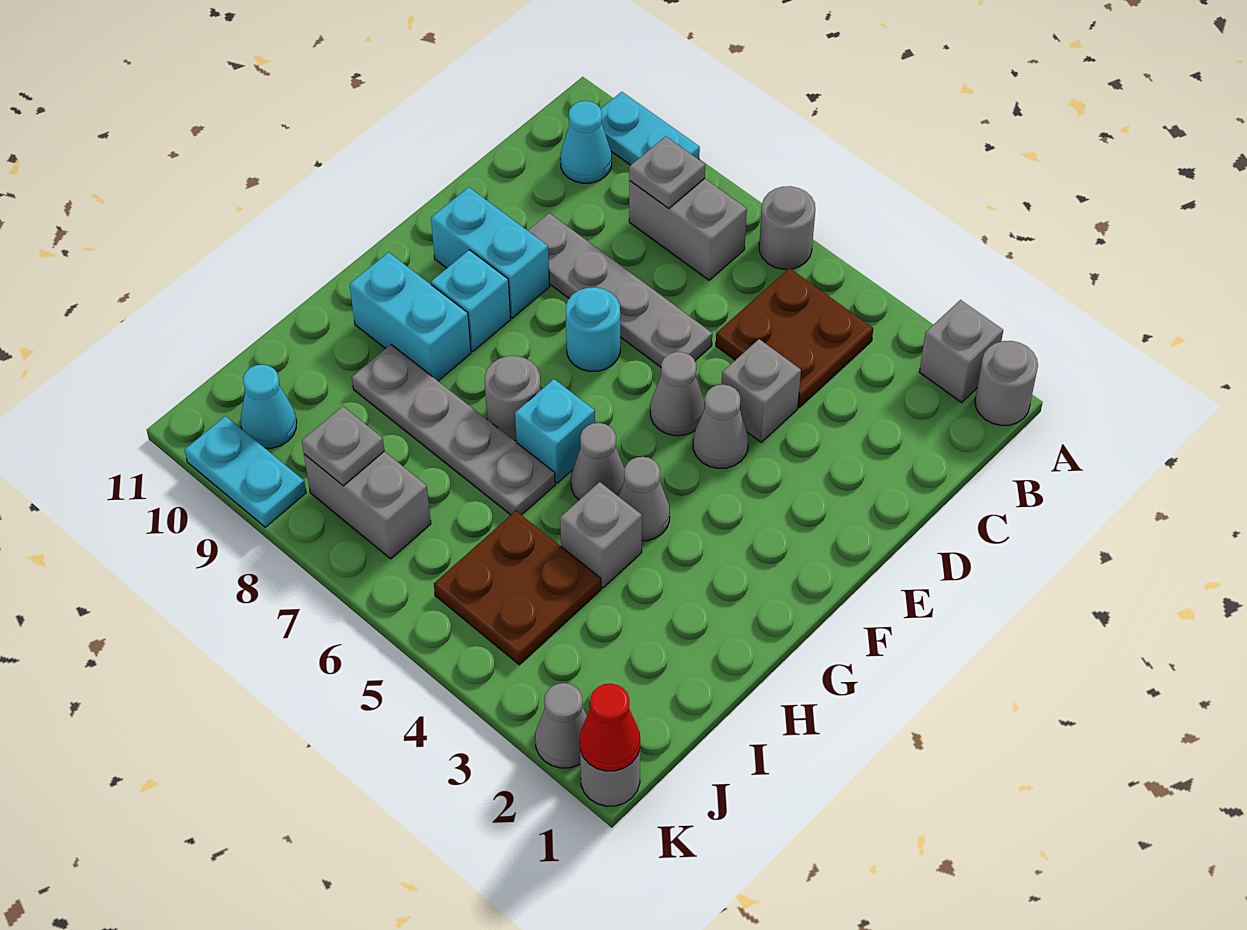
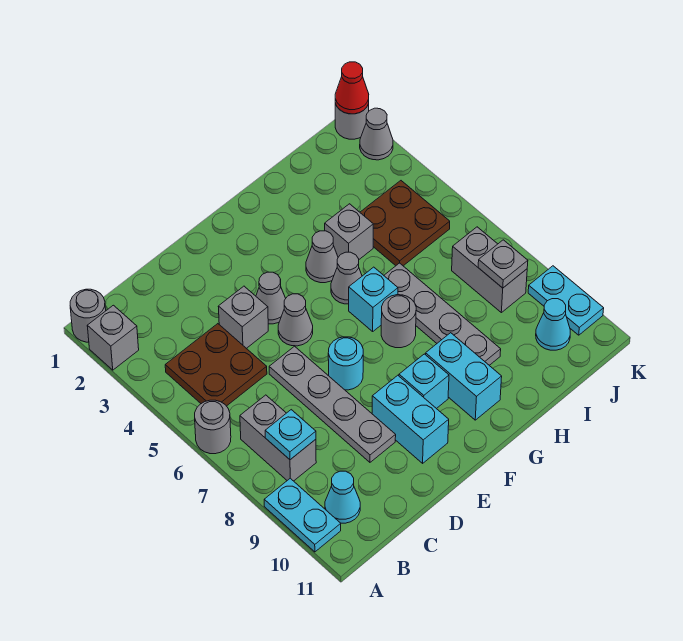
grey plate B8 level 2 -> cyan plate B8 level 2

